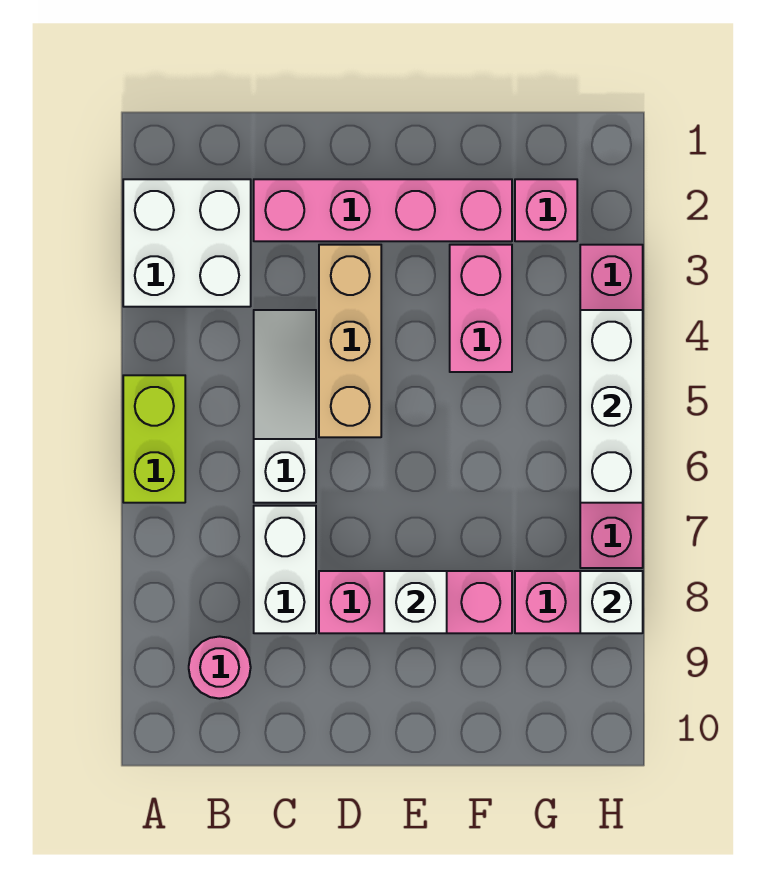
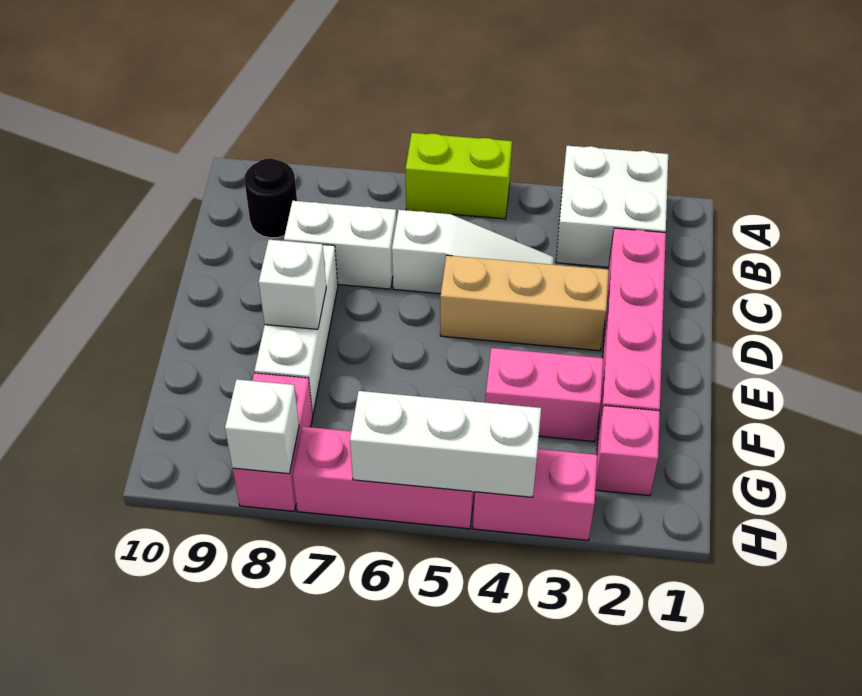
pink round brick B9 level 1 -> black round brick B9 level 1
pink brick D8:F8 level 1 -> white brick D8:F8 level 1

